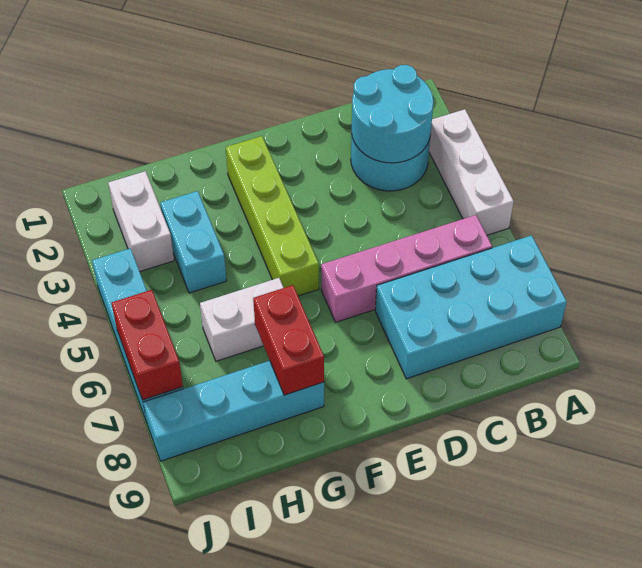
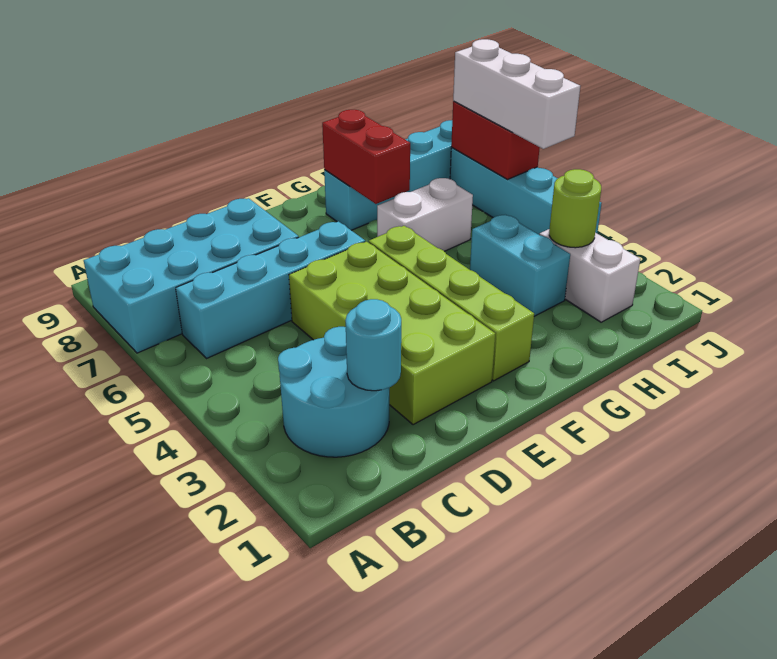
white brick A3:A5 level 1 -> white brick J5:J7 level 3
cyan round brick B2:C3 level 2 -> cyan round brick C2 level 2
pink brick B6:E6 level 1 -> cyan brick B6:E6 level 1
none -> lime brick D2:E5 level 1
none -> lime round brick I3 level 2

